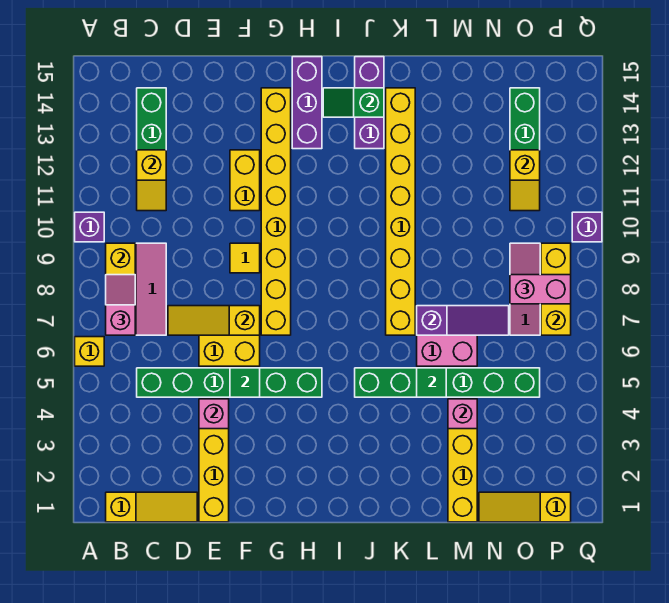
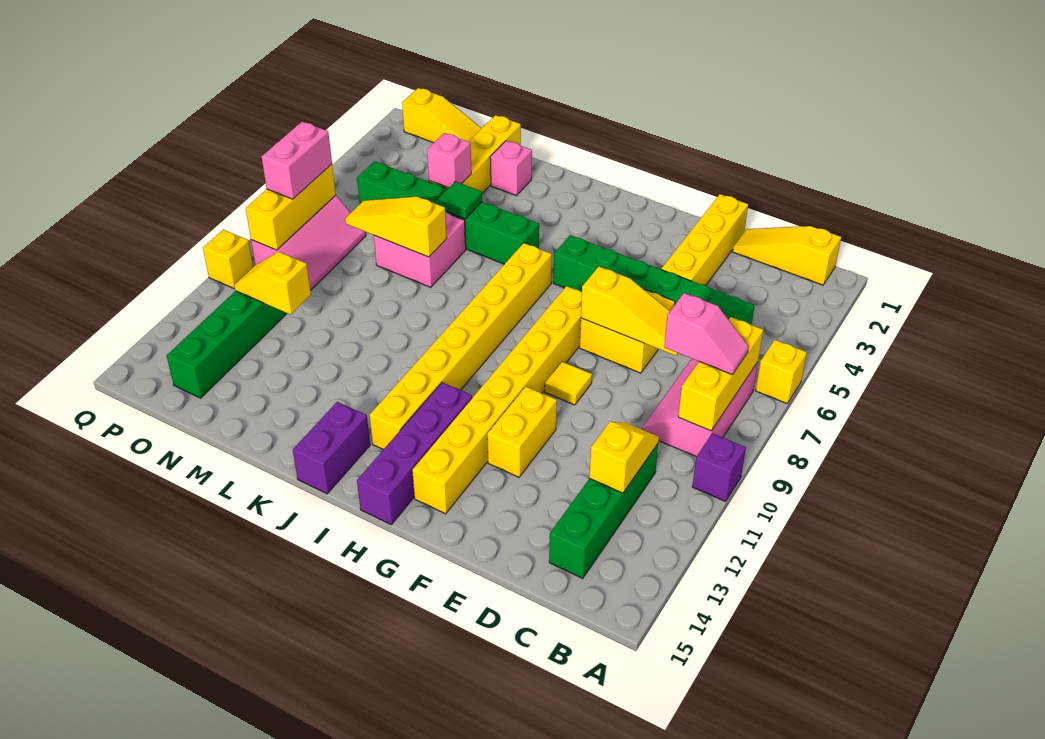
pink slope B7:B8 level 3 top 7 -> pink slope B8:C8 level 3 top C
pink brick E4 level 2 -> pink brick L2 level 1
green tile F5 level 2 -> none
purple brick H13:H15 level 1 -> purple brick H12:H15 level 1
green slope I14:J14 level 2 top J -> none
purple brick J13:J15 level 1 -> purple brick J14:J15 level 1
yellow brick K7:K14 level 1 -> yellow brick I6:I13 level 1
purple slope L7:N7 level 2 top L -> yellow slope L7:N7 level 2 top L
pink brick O8:P8 level 3 -> pink brick P7:P8 level 3
yellow slope O11:O12 level 2 top 12 -> yellow slope N11:O11 level 2 top N
purple brick Q10 level 1 -> yellow brick Q10 level 1

